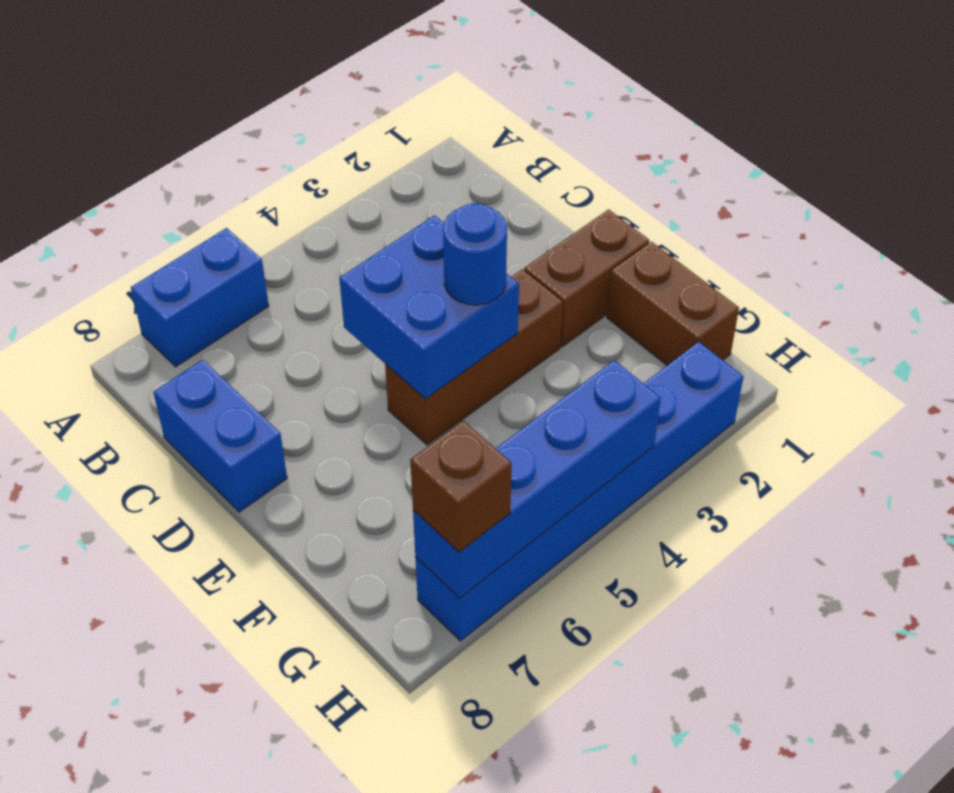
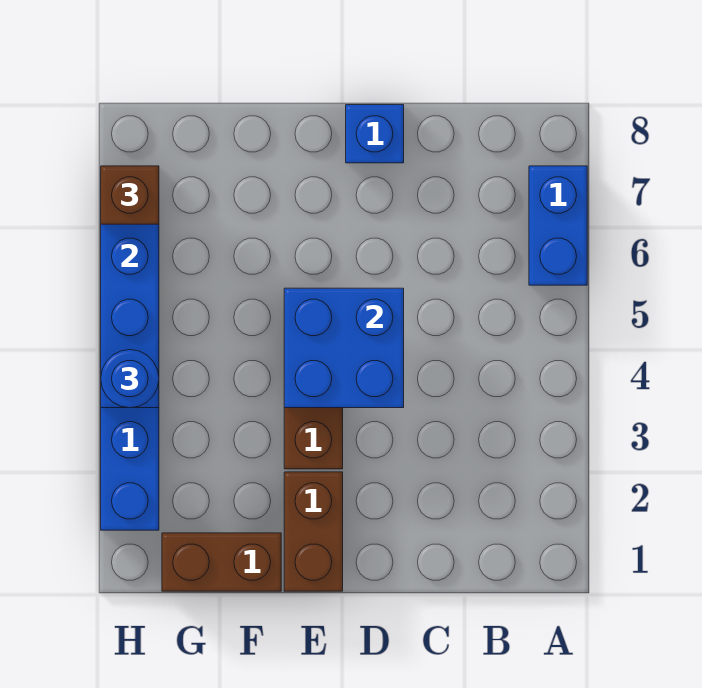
blue brick C8:D8 level 1 -> blue brick D8 level 1
blue round brick E4 level 3 -> blue round brick H4 level 3

